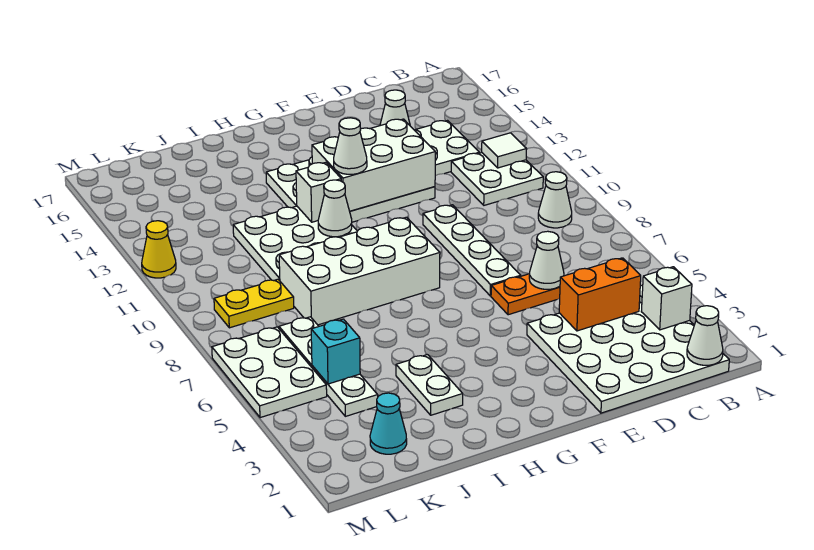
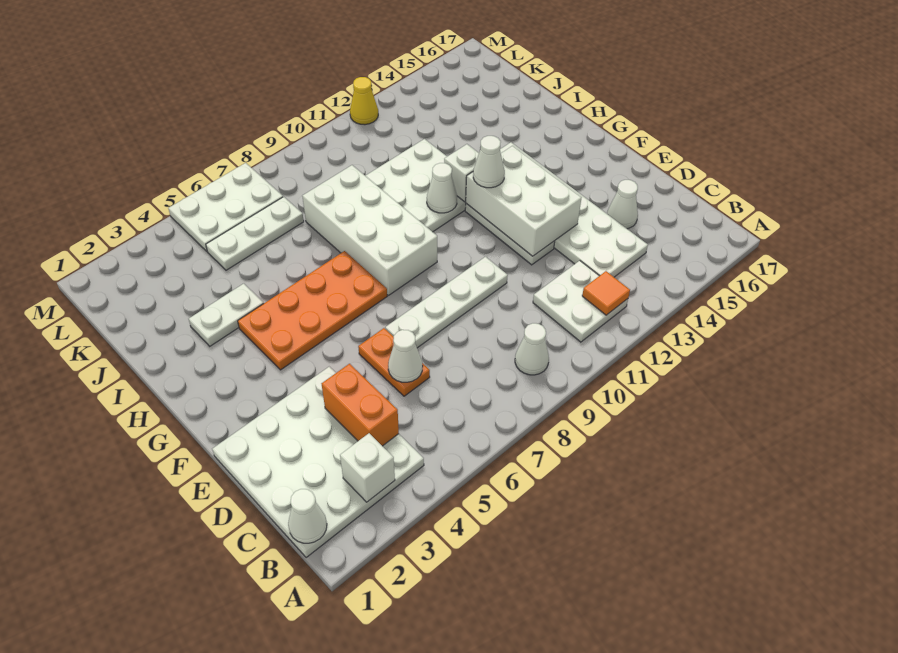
white tile B12 level 2 -> orange tile B12 level 2
none -> orange plate G4:H7 level 1
cyan cone K2 level 1 -> none
white plate K4:K7 level 1 -> white plate K5:K7 level 1
cyan brick K5 level 2 -> none
yellow plate K9:L9 level 1 -> none

